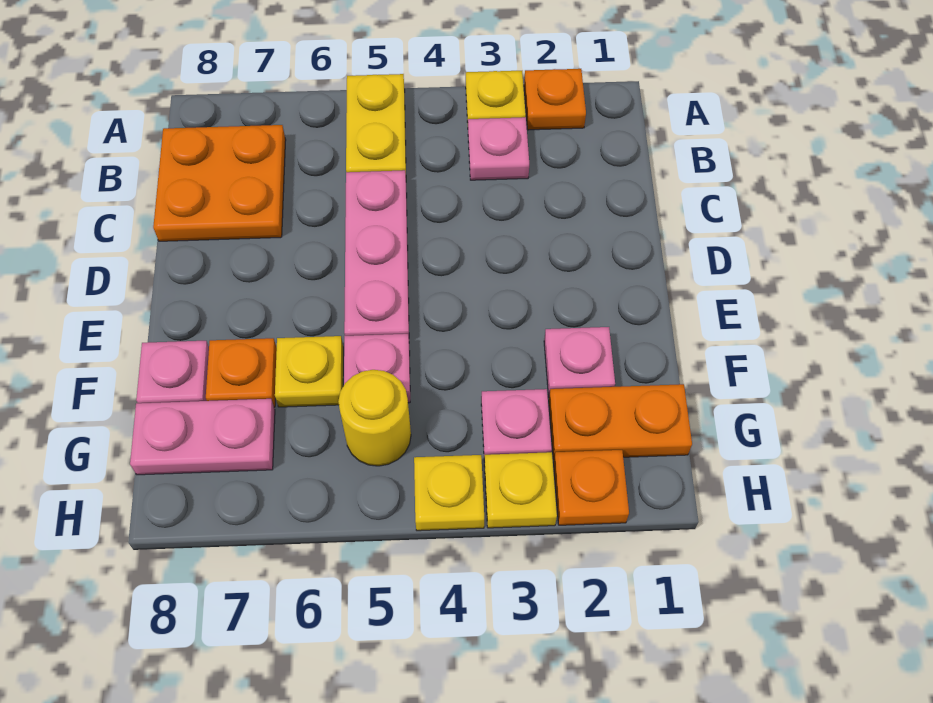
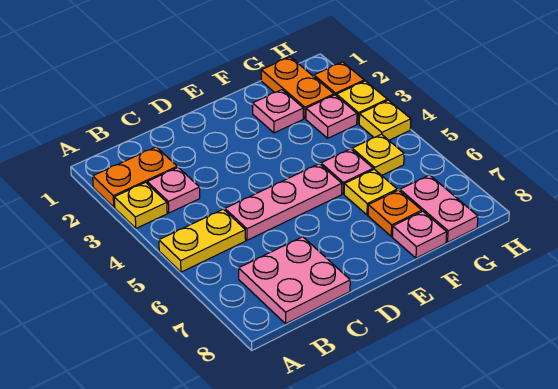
orange plate A2 level 1 -> orange plate A2:B2 level 1
orange plate B7:C8 level 1 -> pink plate B7:C8 level 1
yellow round brick G5 level 1 -> yellow plate G5 level 1

